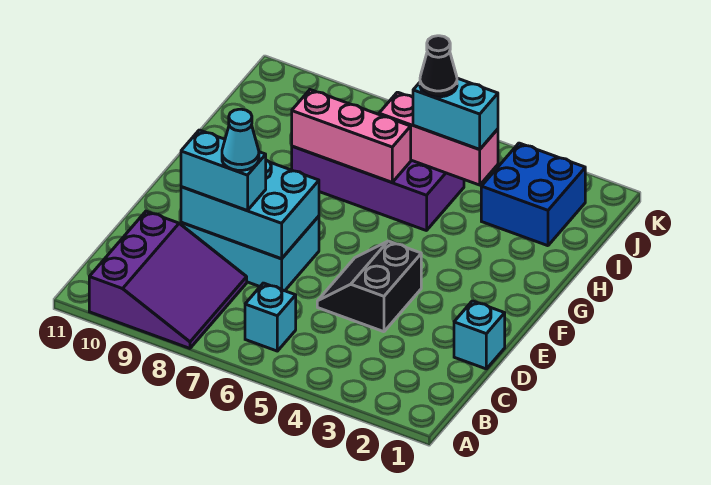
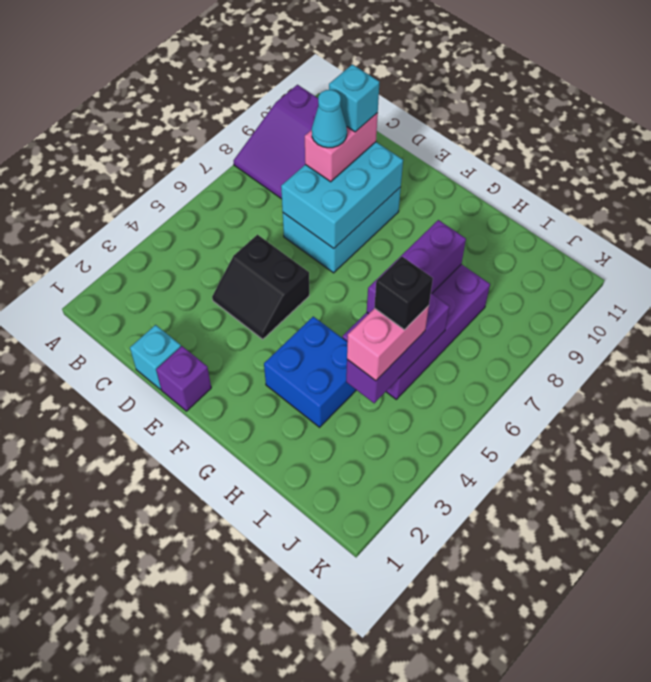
cyan brick B6 level 1 -> cyan brick D9 level 4
black slope D4:E5 level 1 top 4 -> black slope D4:E5 level 1 top 5
cyan brick D8:D9 level 3 -> pink brick D8:D9 level 3
none -> purple brick E1 level 1
pink brick H6:H8 level 2 -> purple brick H6:H8 level 2
blue brick I2:J3 level 1 -> blue brick G3:H4 level 1
pink brick I4:I6 level 2 -> purple brick I4:I6 level 2
cyan brick I4:I5 level 3 -> pink brick I4:I5 level 3
black cone I5 level 4 -> black brick I5 level 4

